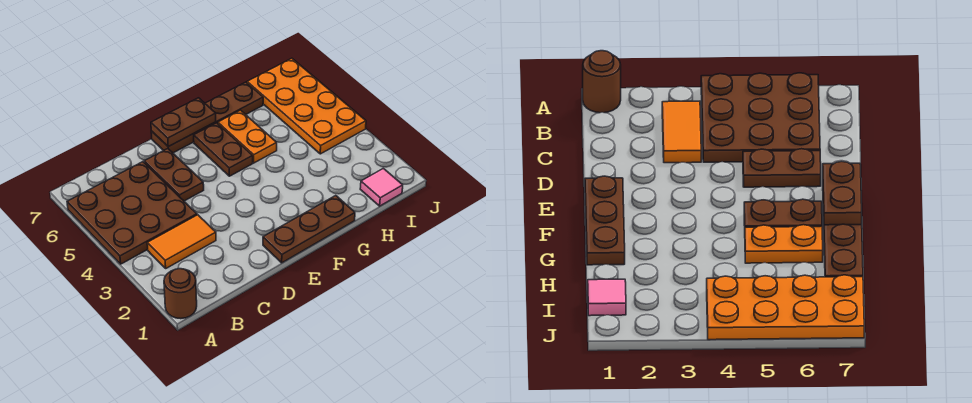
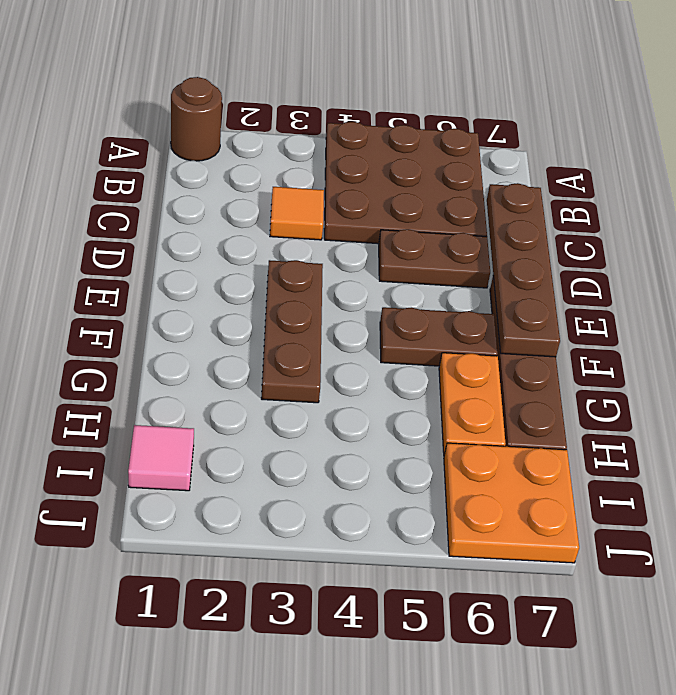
orange tile B3:C3 level 1 -> orange tile C3 level 1
brown plate E1:G1 level 1 -> brown plate E3:G3 level 1
brown plate E7:F7 level 2 -> brown plate C7:F7 level 2
orange plate G5:G6 level 1 -> orange plate G6:H6 level 1
orange plate I4:J7 level 1 -> orange plate I6:J7 level 1

